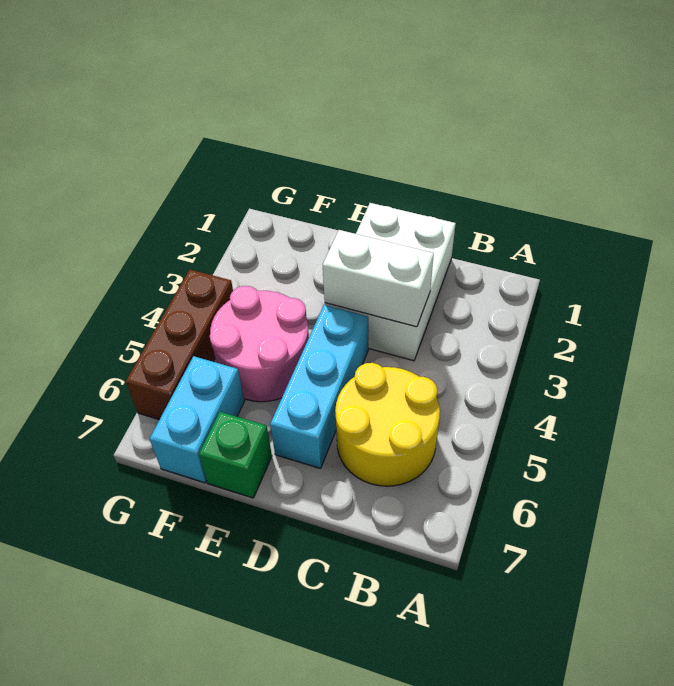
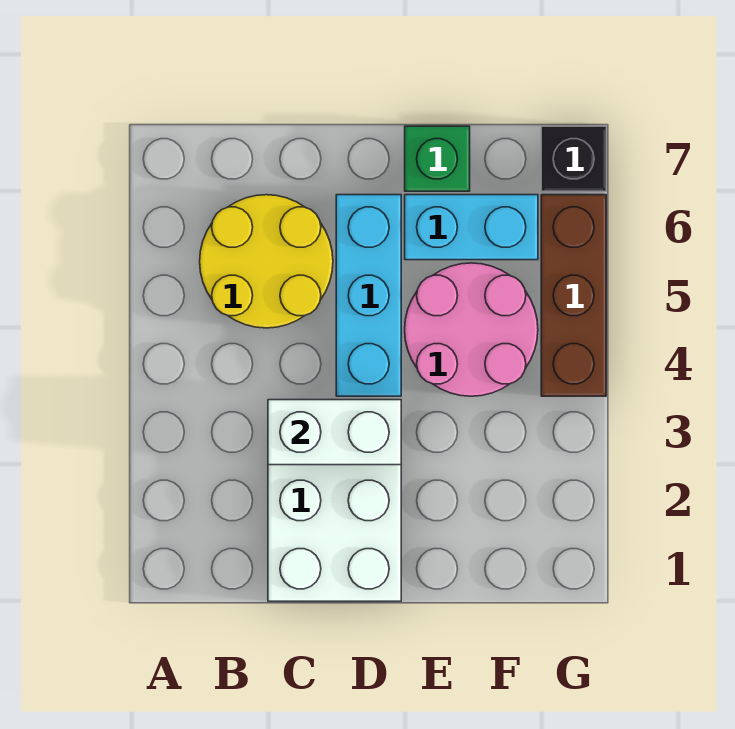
cyan brick F6:F7 level 1 -> cyan brick E6:F6 level 1
none -> black brick G7 level 1

